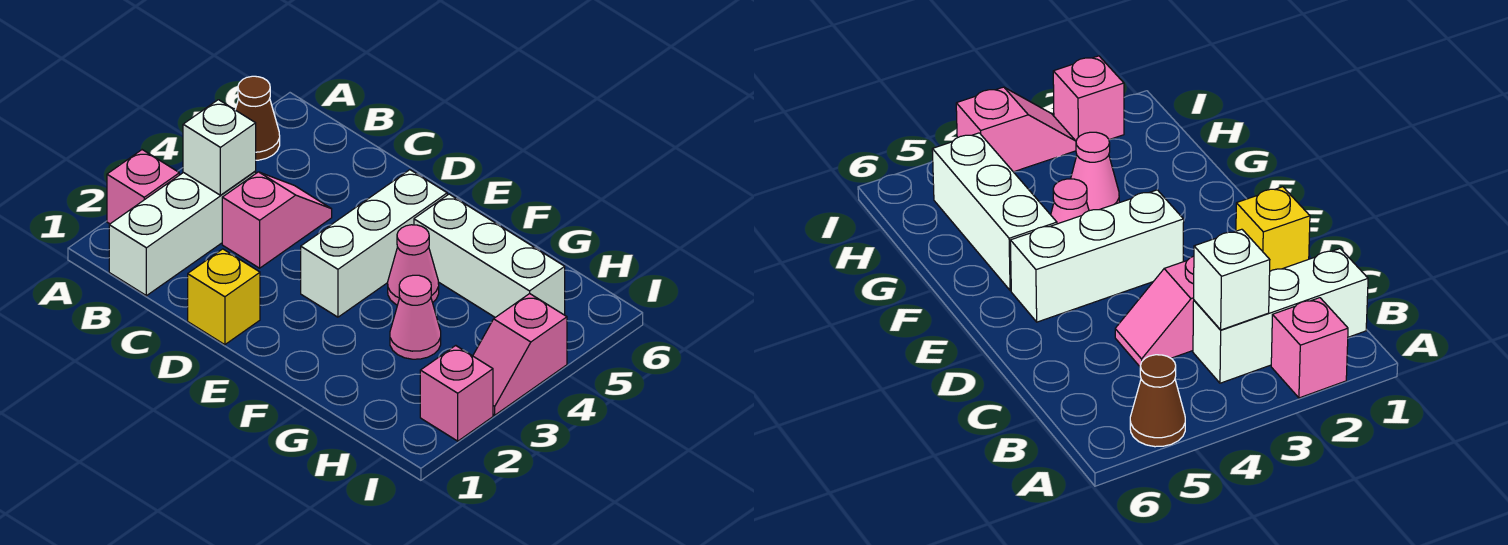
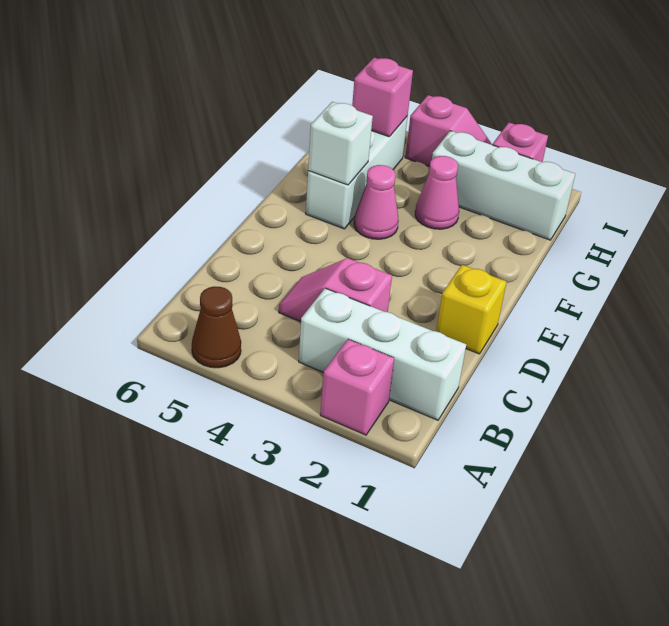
white brick B3 level 2 -> white brick F5 level 2
white brick E3:E5 level 1 -> white brick H1:H3 level 1
none -> pink brick H5 level 2

